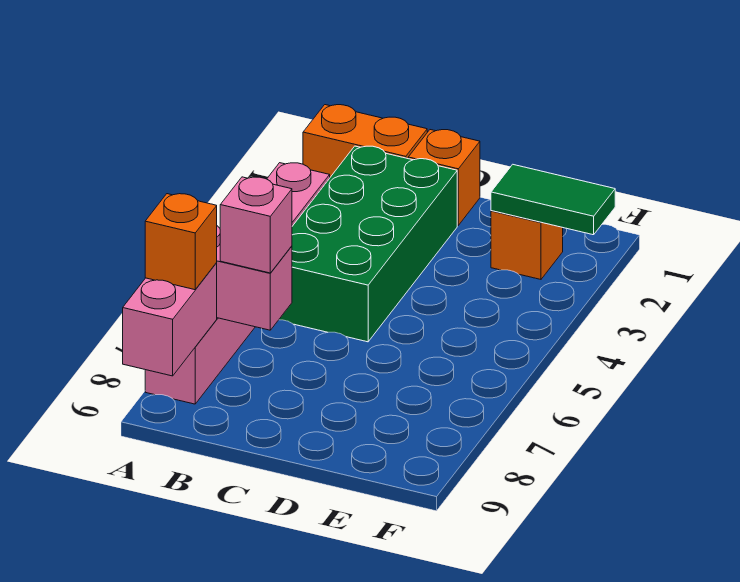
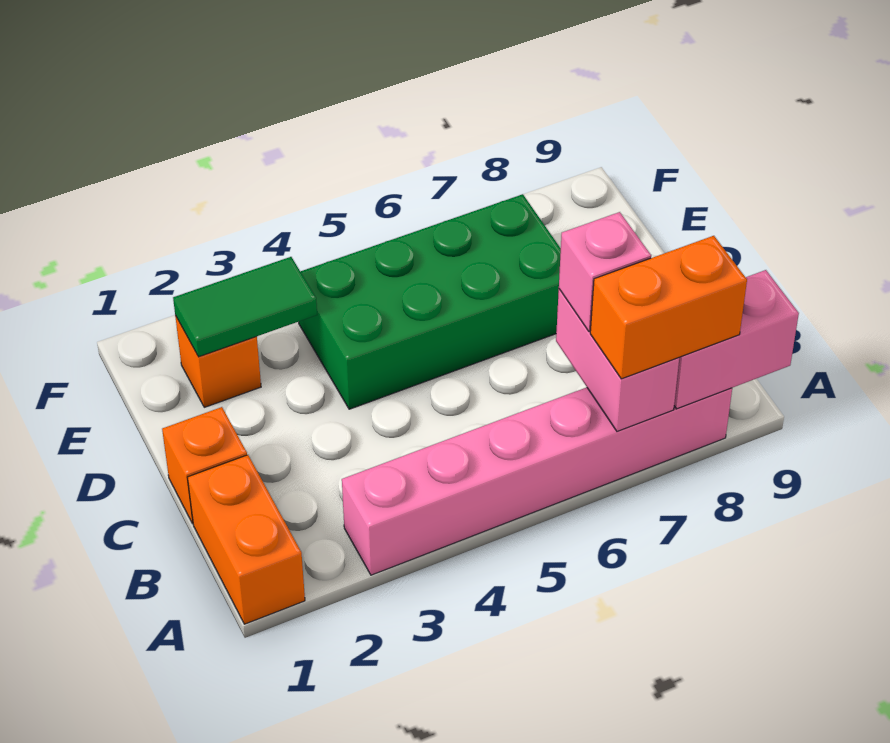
orange brick A8 level 3 -> orange brick A7:A8 level 3
green brick B2:C5 level 1 -> green brick D4:E7 level 1
green tile E2:F2 level 2 -> green tile E2:E3 level 2

